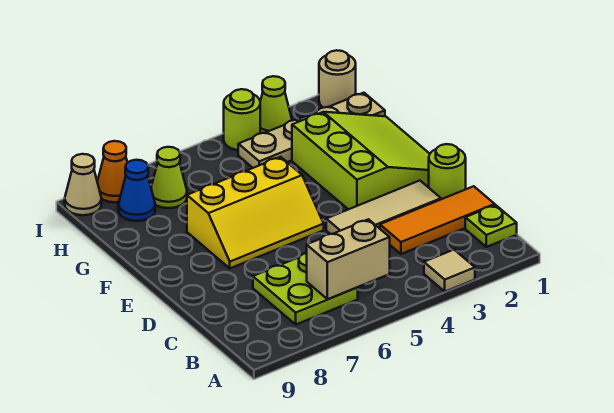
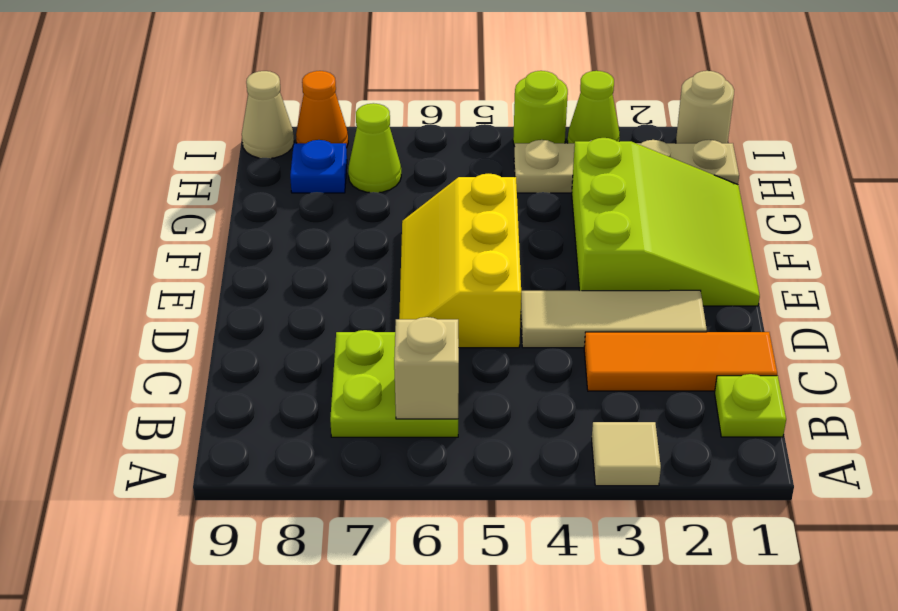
tan brick B5:B6 level 2 -> tan brick B6 level 2
lime round brick D1 level 1 -> none
yellow slope E5:F7 level 1 top F -> yellow slope D5:F6 level 1 top 5
blue cone H8 level 1 -> blue plate H8 level 1

